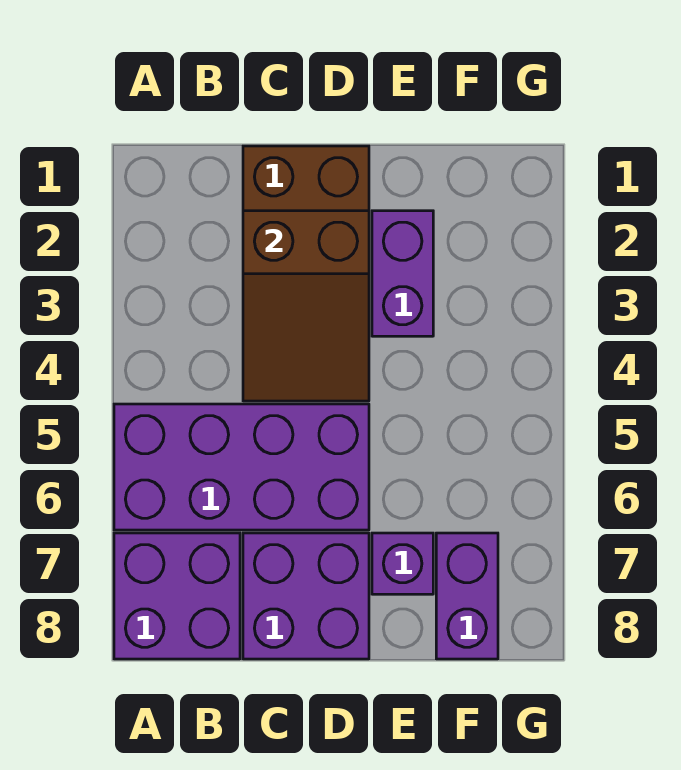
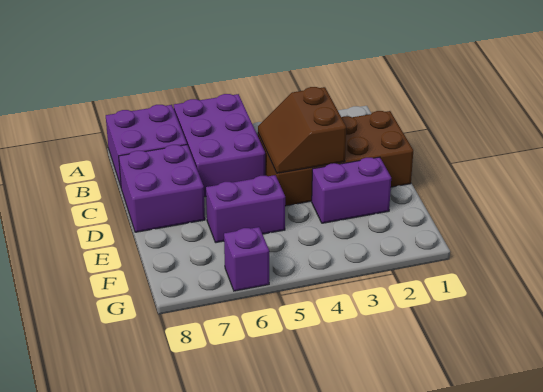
purple brick A5:D6 level 1 -> purple brick A5:C6 level 1
brown slope C2:D4 level 2 top 2 -> brown slope C3:D4 level 2 top 3
purple brick E7 level 1 -> purple brick G6 level 1
purple brick F7:F8 level 1 -> purple brick E5:E6 level 1

